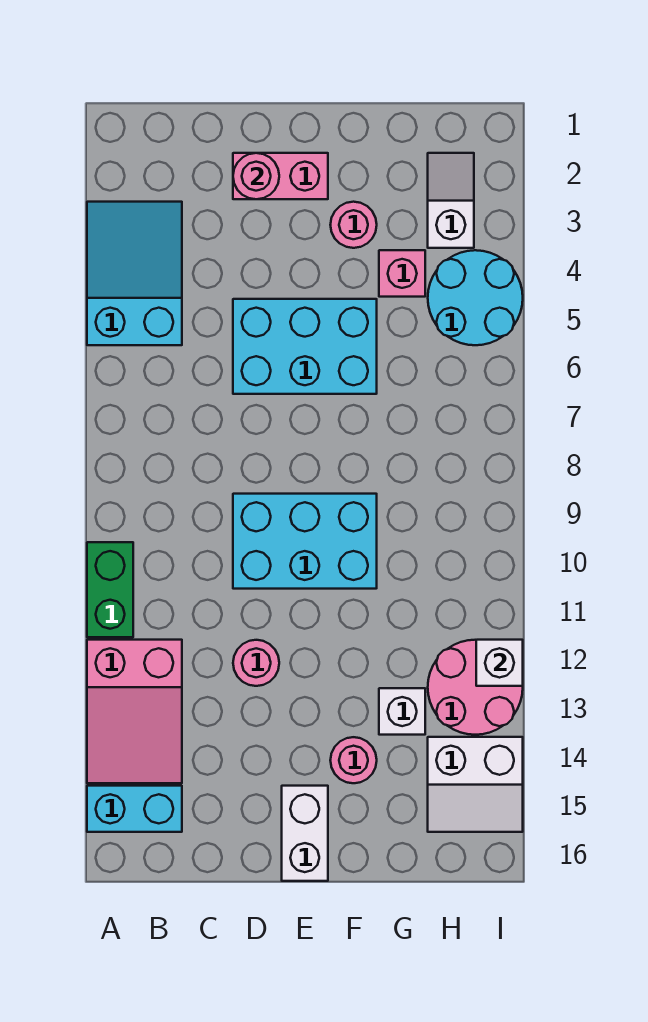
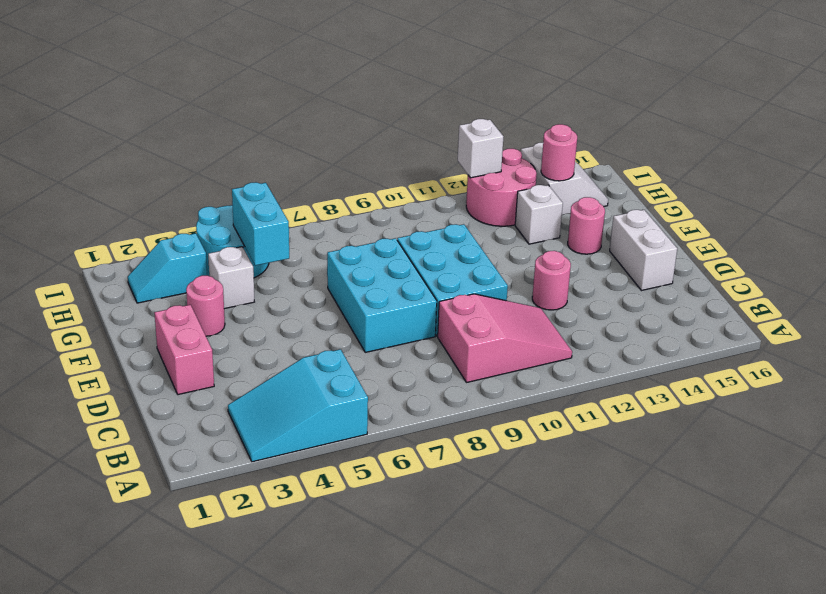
green brick A10:A11 level 1 -> none
pink slope A12:B14 level 1 top 12 -> pink slope B9:C11 level 1 top 9
cyan brick A15:B15 level 1 -> cyan brick G5:H5 level 2
pink round brick D2 level 2 -> pink round brick H14 level 2
cyan brick D5:F6 level 1 -> cyan brick D7:F8 level 1
white brick E15:E16 level 1 -> white brick D15:E15 level 1
pink brick G4 level 1 -> white brick G4 level 1
white slope H2:H3 level 1 top 3 -> cyan slope H2:H3 level 1 top 3

